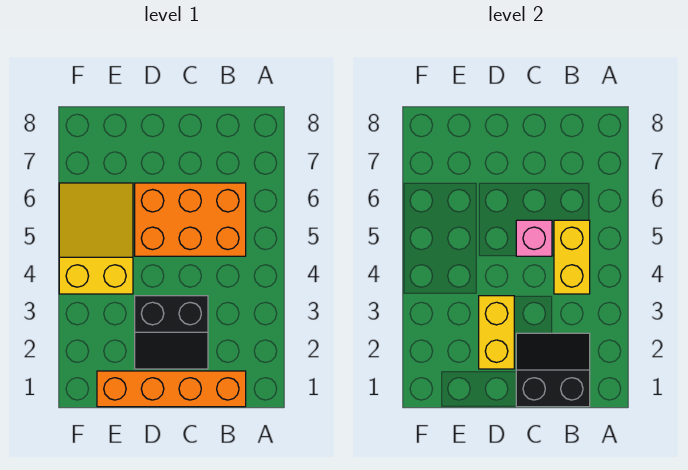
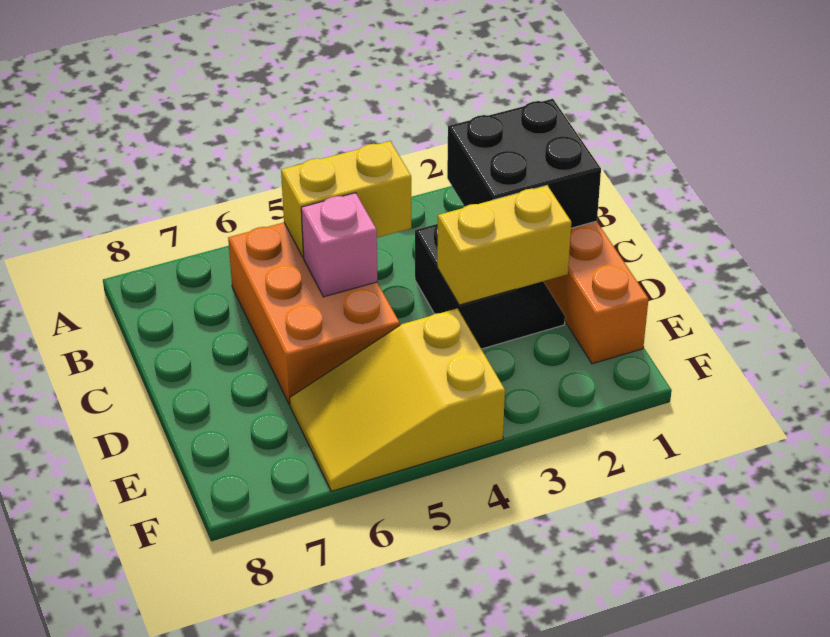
black slope B1:C2 level 2 top 1 -> black brick B1:C2 level 2

